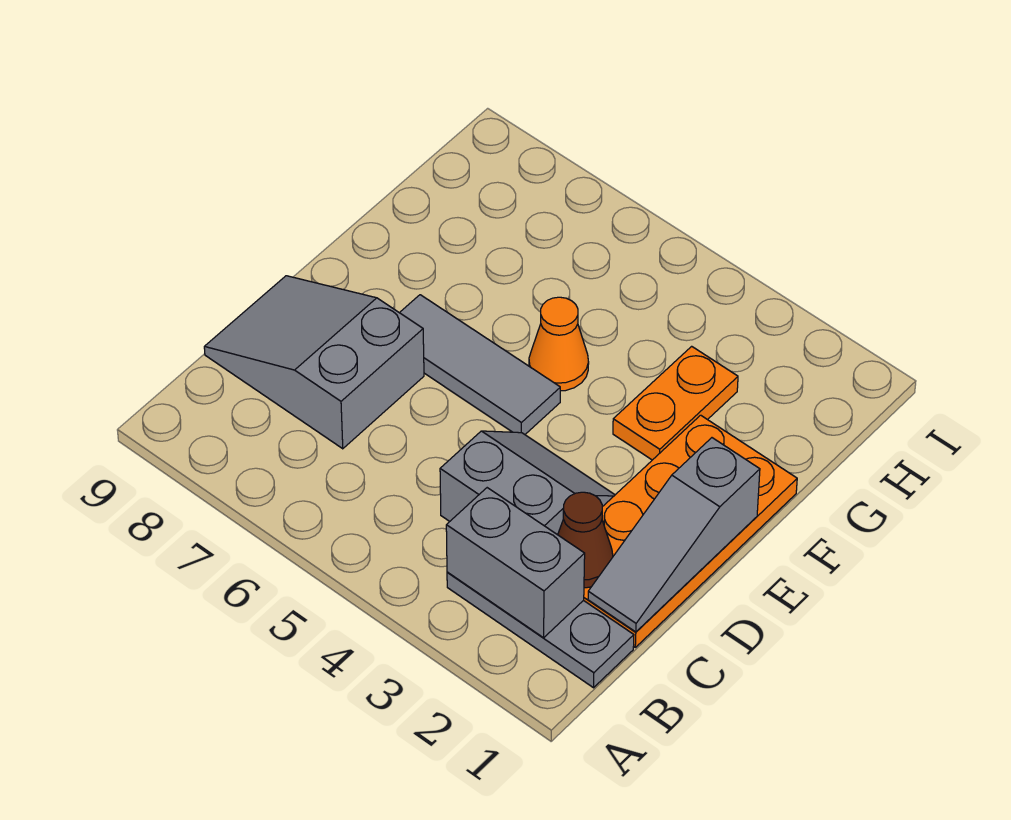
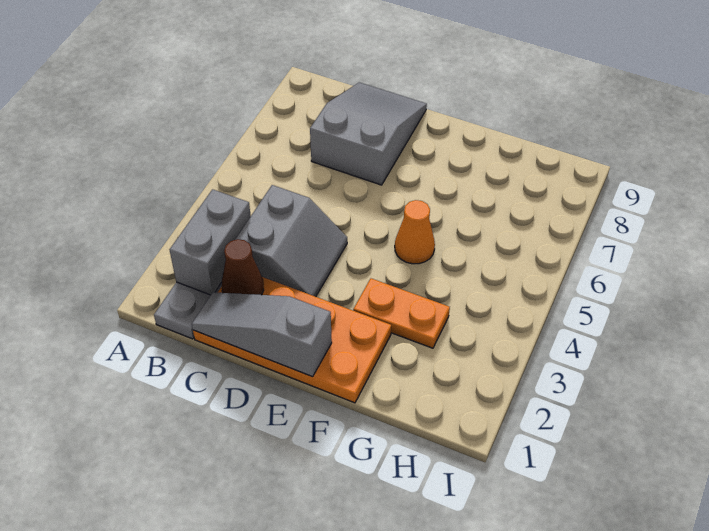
grey tile E5:E7 level 1 -> none

